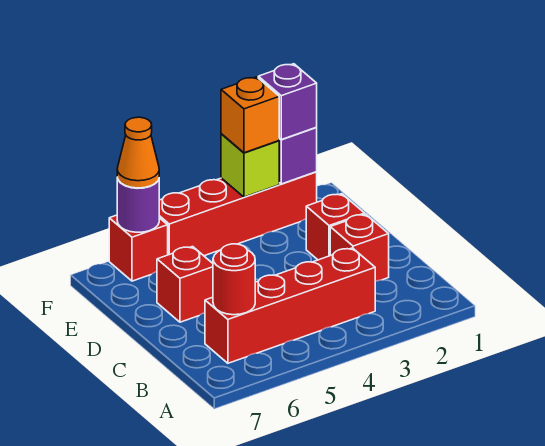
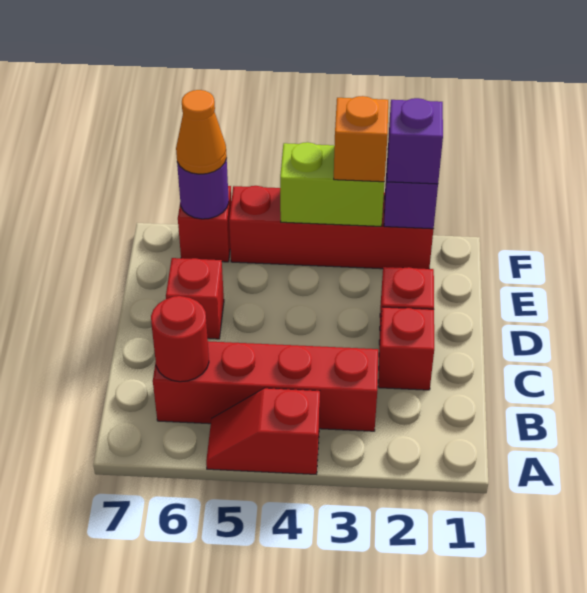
none -> red slope A4:A5 level 1 top 4
lime brick F3 level 2 -> lime brick F3:F4 level 2

